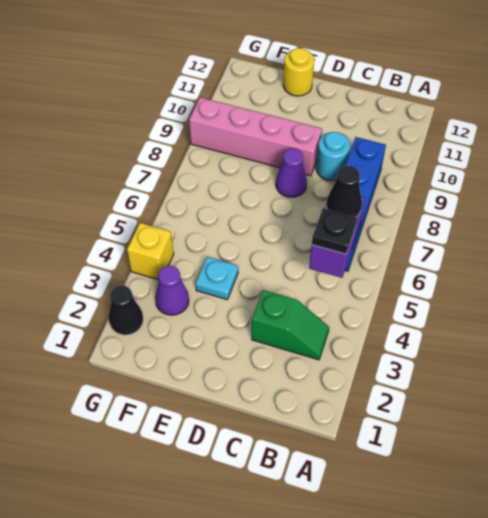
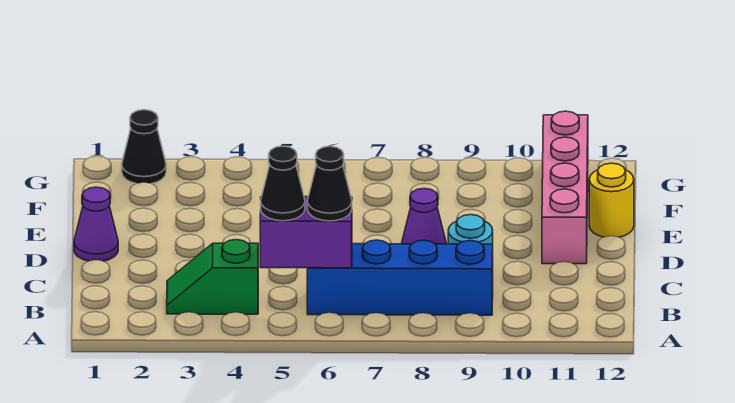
green slope B3:C3 level 1 top C -> green slope B3:B4 level 1 top 4
black plate B5 level 3 -> black cone B5 level 3
pink brick D9:G9 level 1 -> pink brick D11:G11 level 1
cyan plate E4 level 1 -> none
purple cone F3 level 1 -> purple cone D1 level 1
yellow brick G4 level 1 -> none

